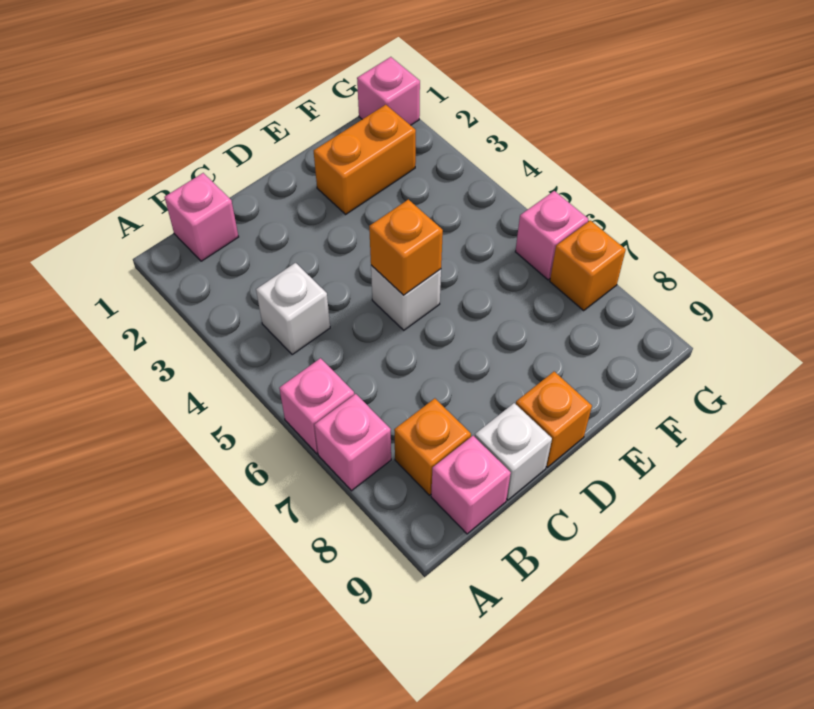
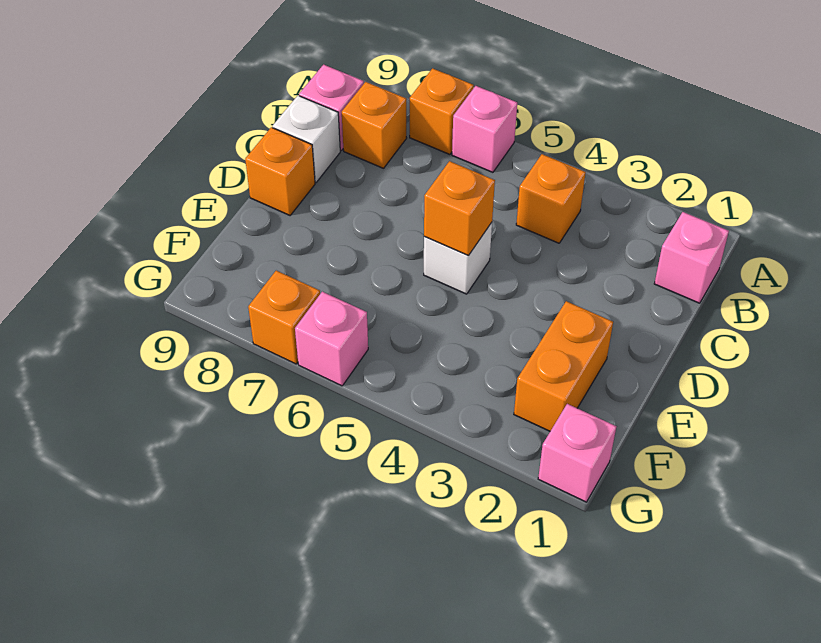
pink brick A7 level 1 -> orange brick A7 level 1
white brick B4 level 1 -> orange brick B4 level 1

